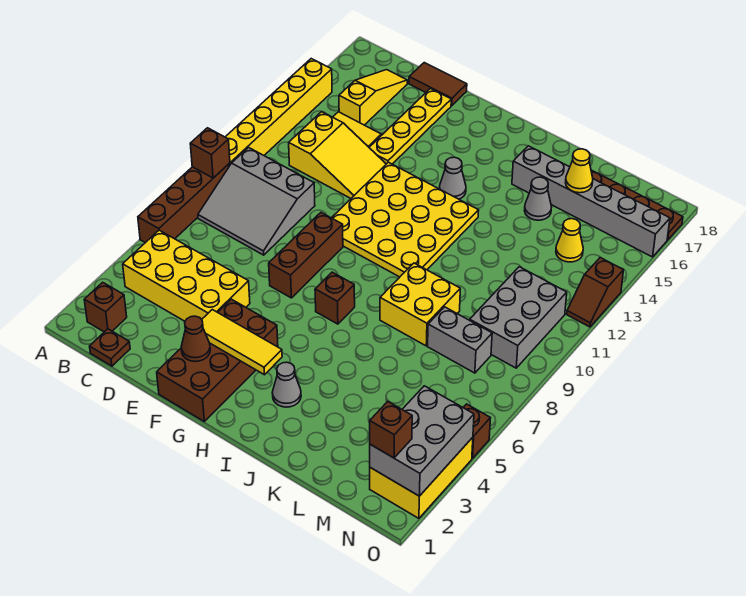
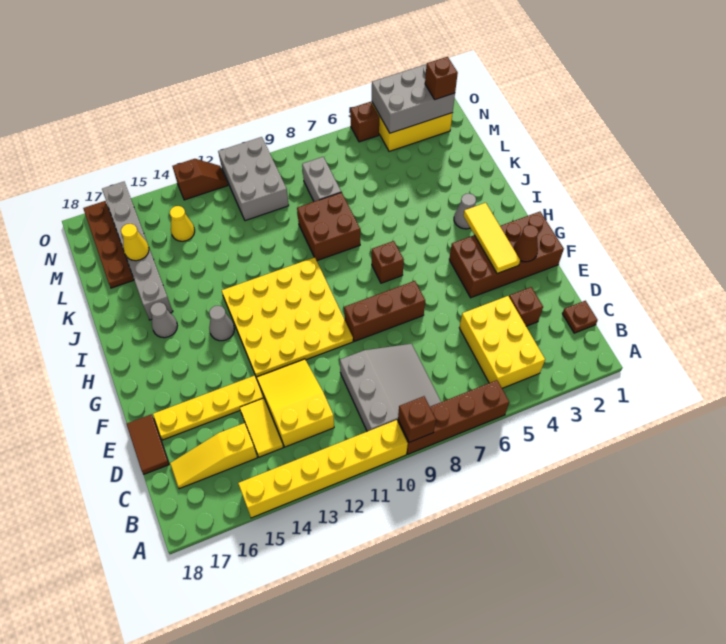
brown brick B2 level 1 -> brown brick D3 level 1
yellow brick B4:E5 level 1 -> yellow brick B4:D5 level 1
yellow brick J8:K9 level 1 -> brown brick J8:K9 level 1
grey cone K15 level 1 -> grey cone I16 level 1
grey brick M9:N11 level 1 -> grey brick M10:O11 level 1

